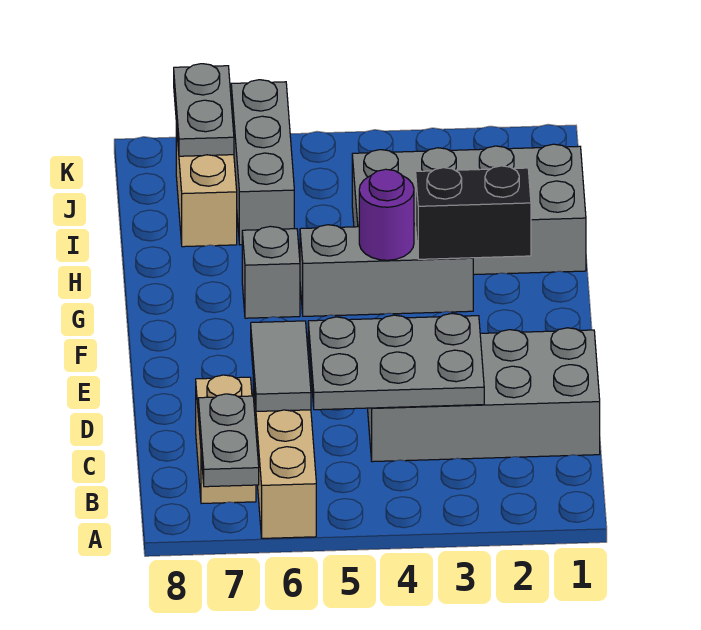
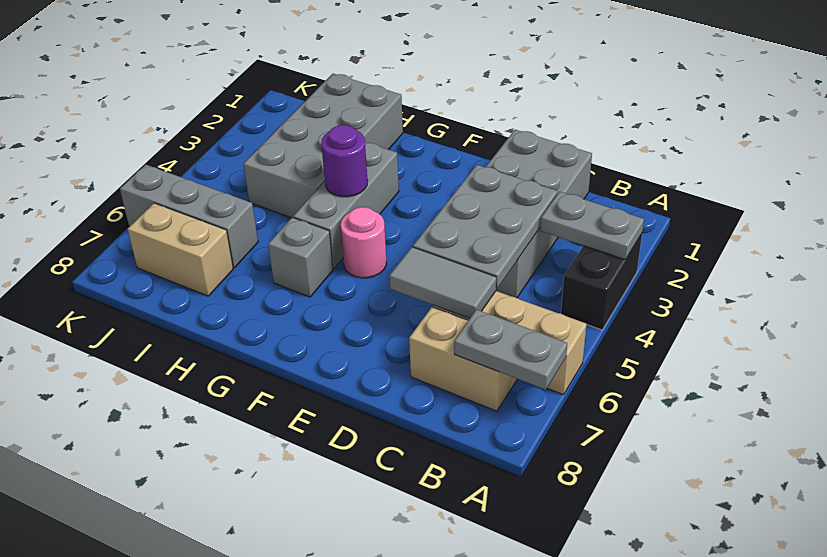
none -> pink round brick F5 level 1
black brick G2:G3 level 2 -> black brick A3:A4 level 1
grey plate J7:K7 level 2 -> grey plate A3:B3 level 2

